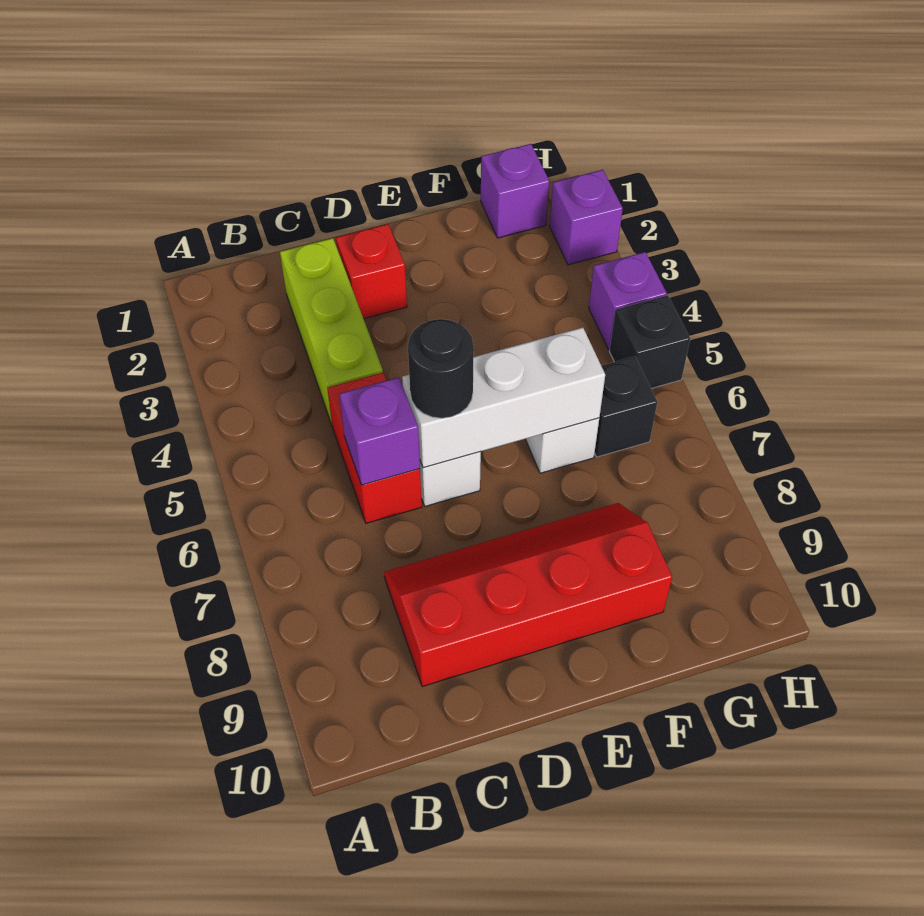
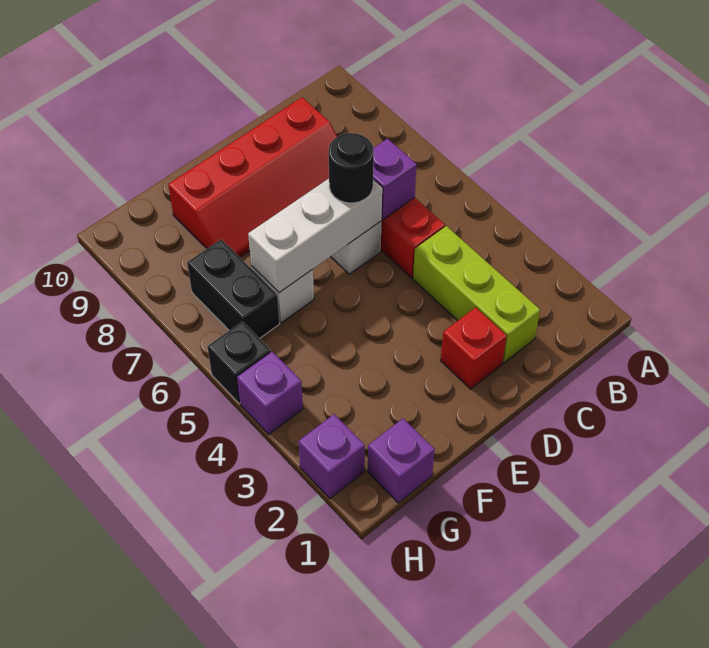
black brick G6 level 1 -> black brick G6:G7 level 1

